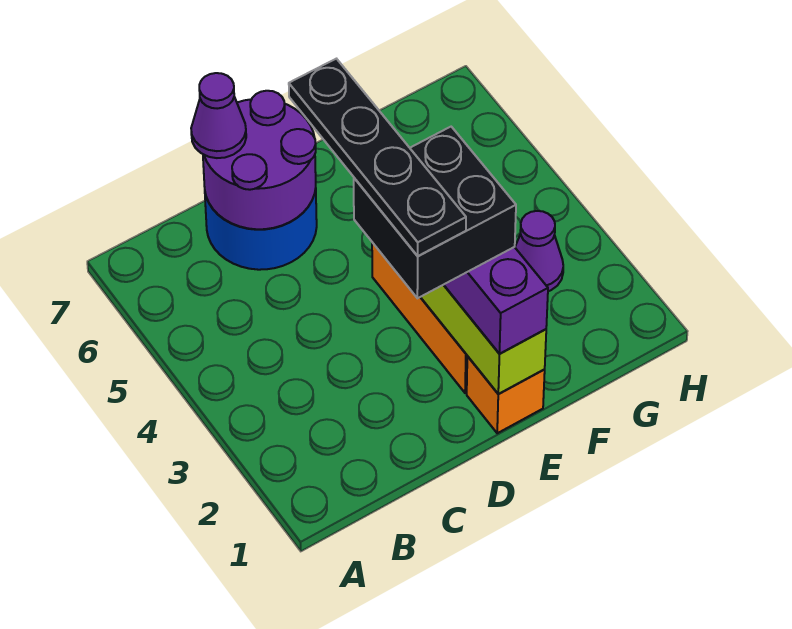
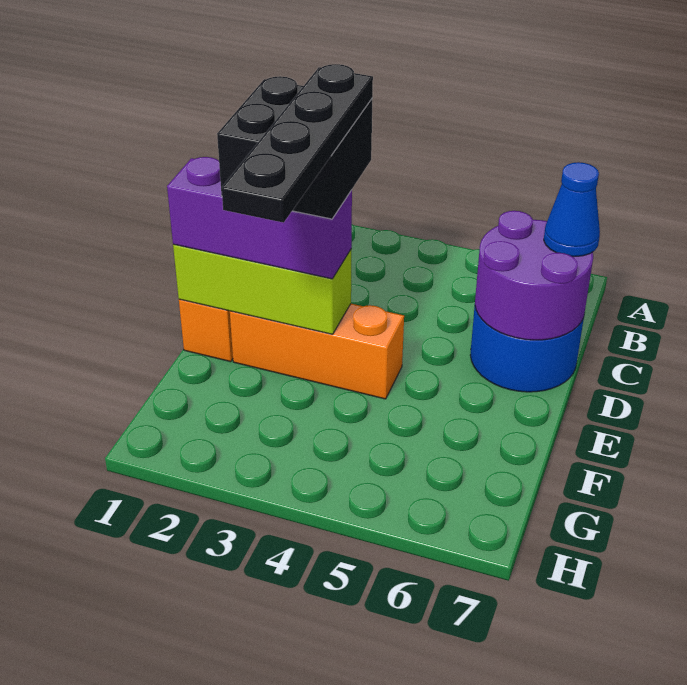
purple cone C7 level 3 -> blue cone C7 level 3
black plate D2:D5 level 5 -> black plate D3:G3 level 5
purple cone G3 level 1 -> none

